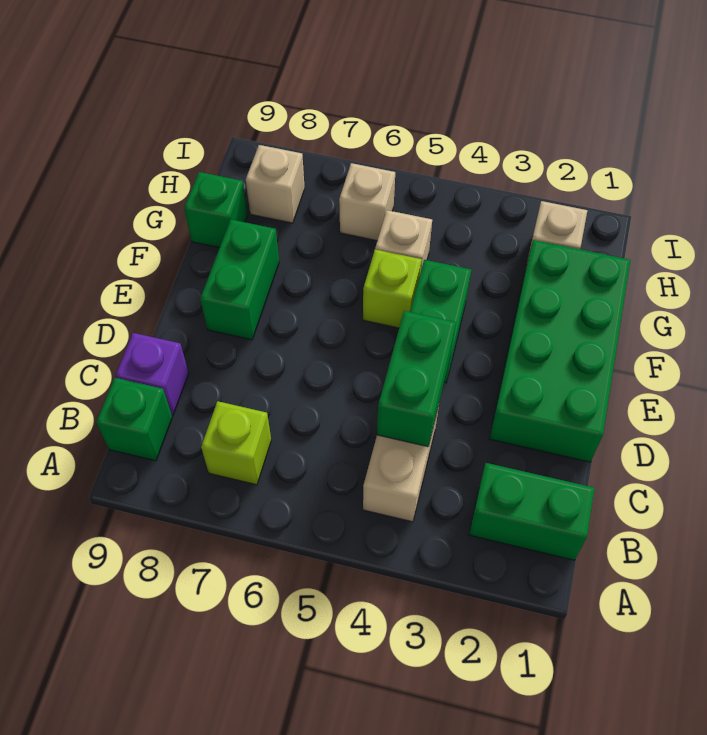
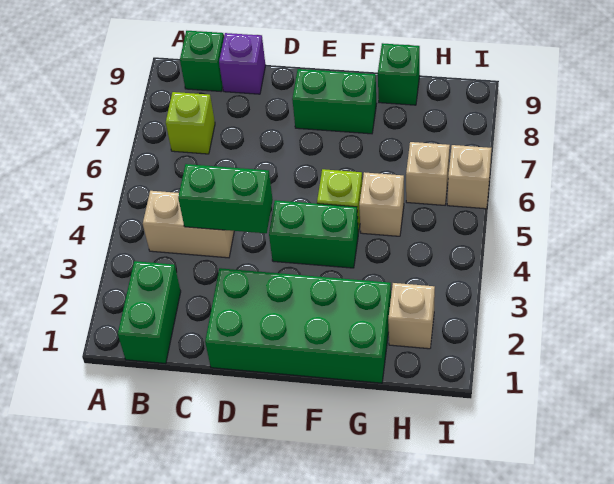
tan brick H8 level 1 -> tan brick I6 level 1

